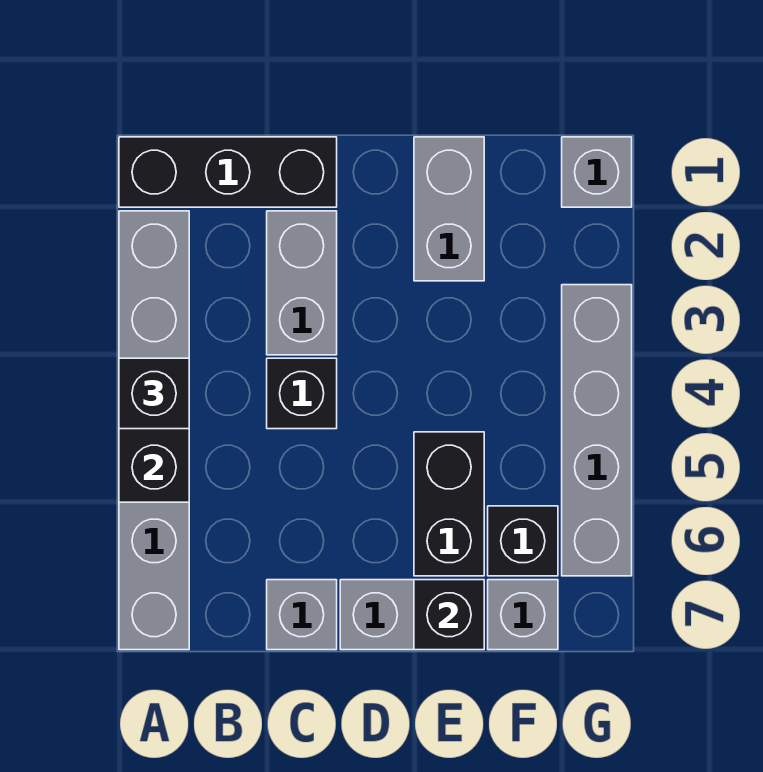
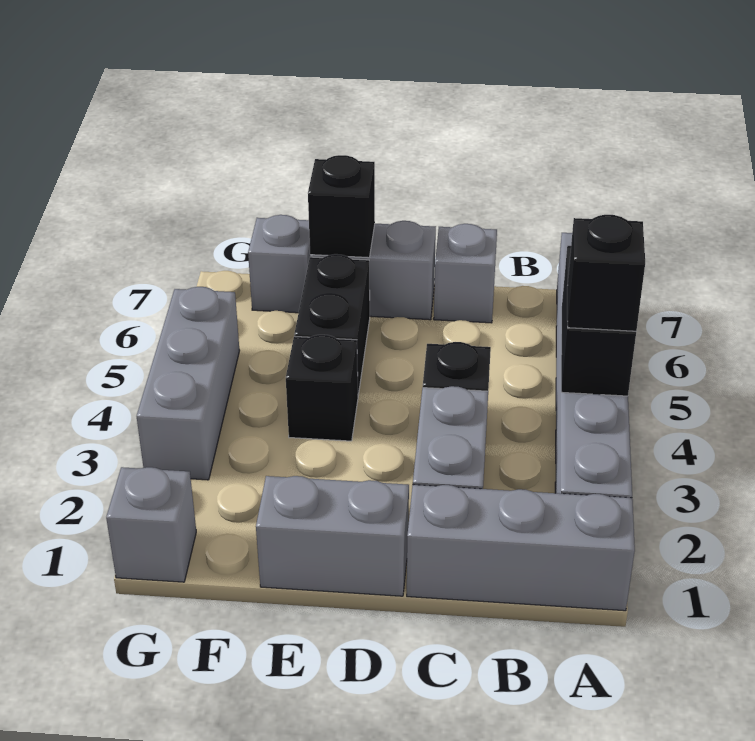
black brick A1:C1 level 1 -> grey brick A1:C1 level 1
grey brick E1:E2 level 1 -> grey brick D1:E1 level 1
black brick F6 level 1 -> black brick E4 level 1
grey brick G3:G6 level 1 -> grey brick G3:G5 level 1

